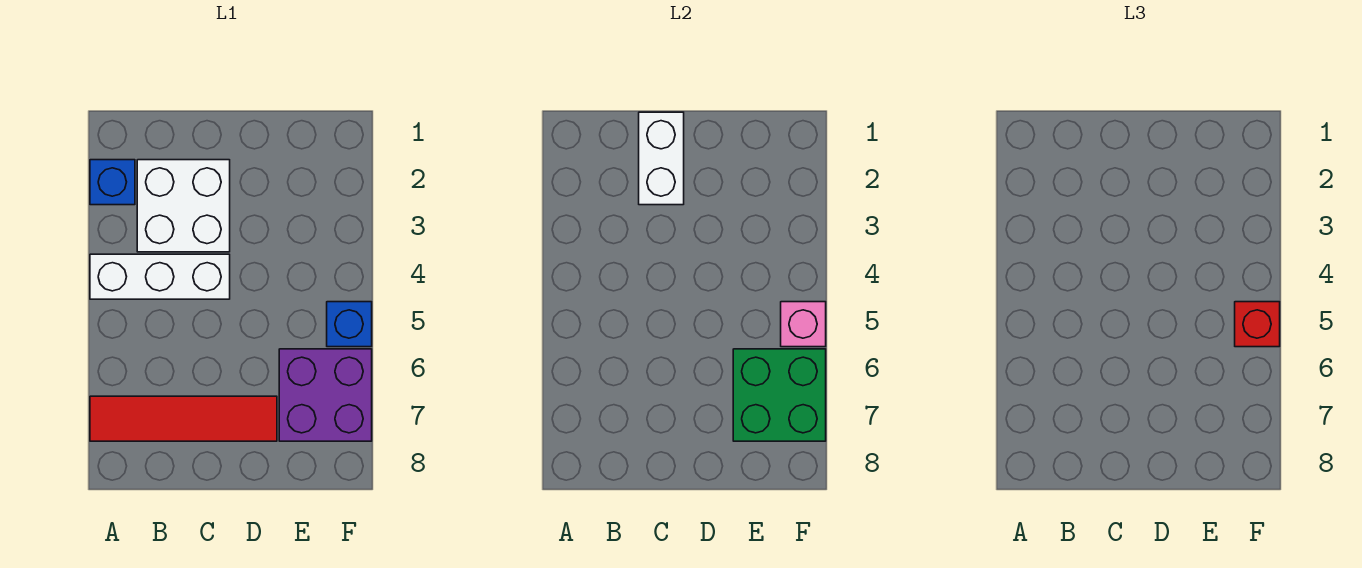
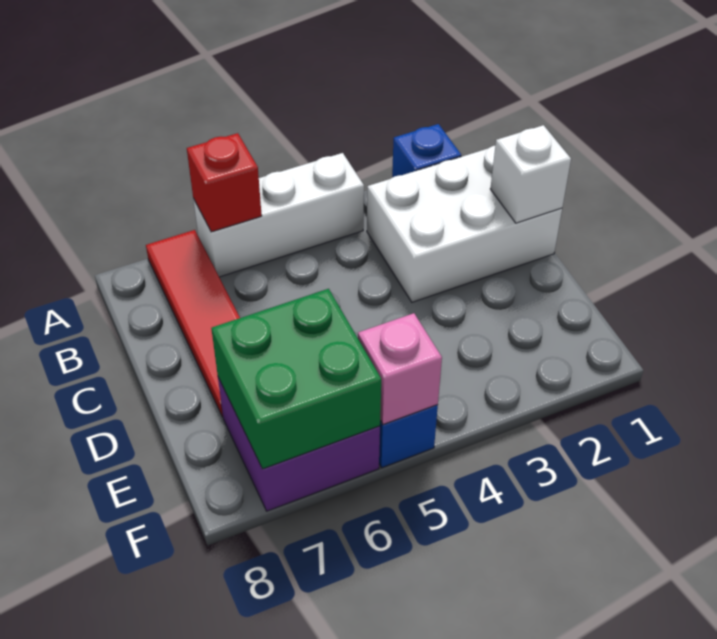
white brick A4:C4 level 1 -> white brick A4:A6 level 1
white brick B2:C3 level 1 -> white brick B1:C3 level 1
white brick C1:C2 level 2 -> white brick C1 level 2
red brick F5 level 3 -> red brick A6 level 2

